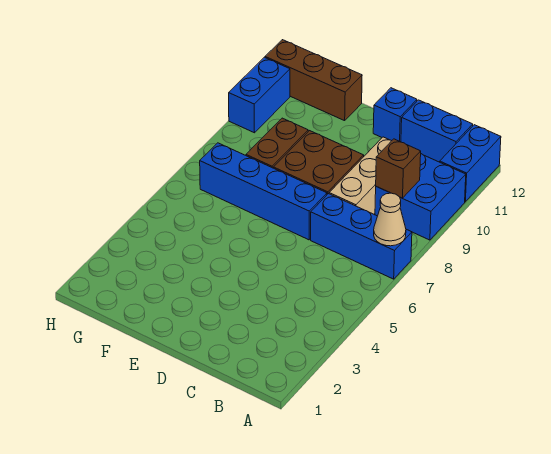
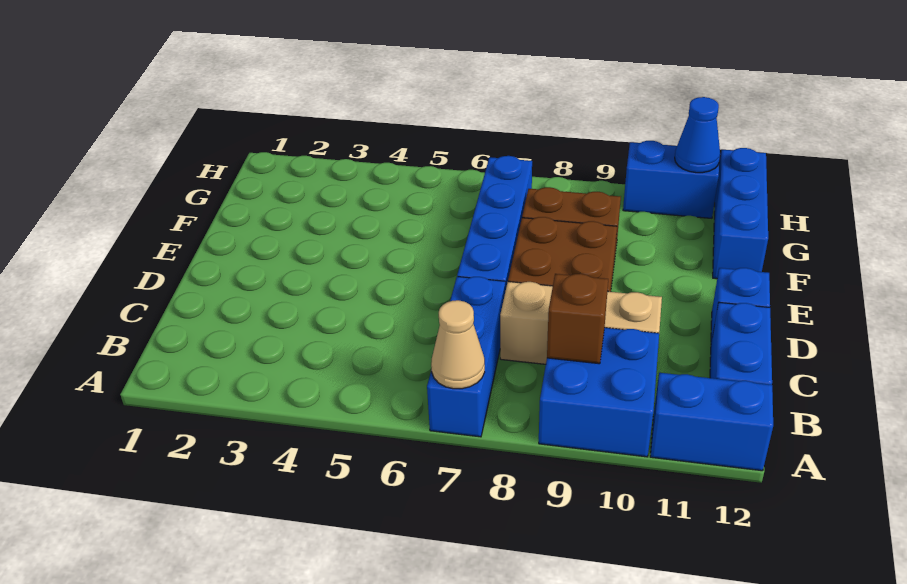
brown brick F12:H12 level 1 -> blue brick F12:H12 level 1
none -> blue cone H11 level 2

